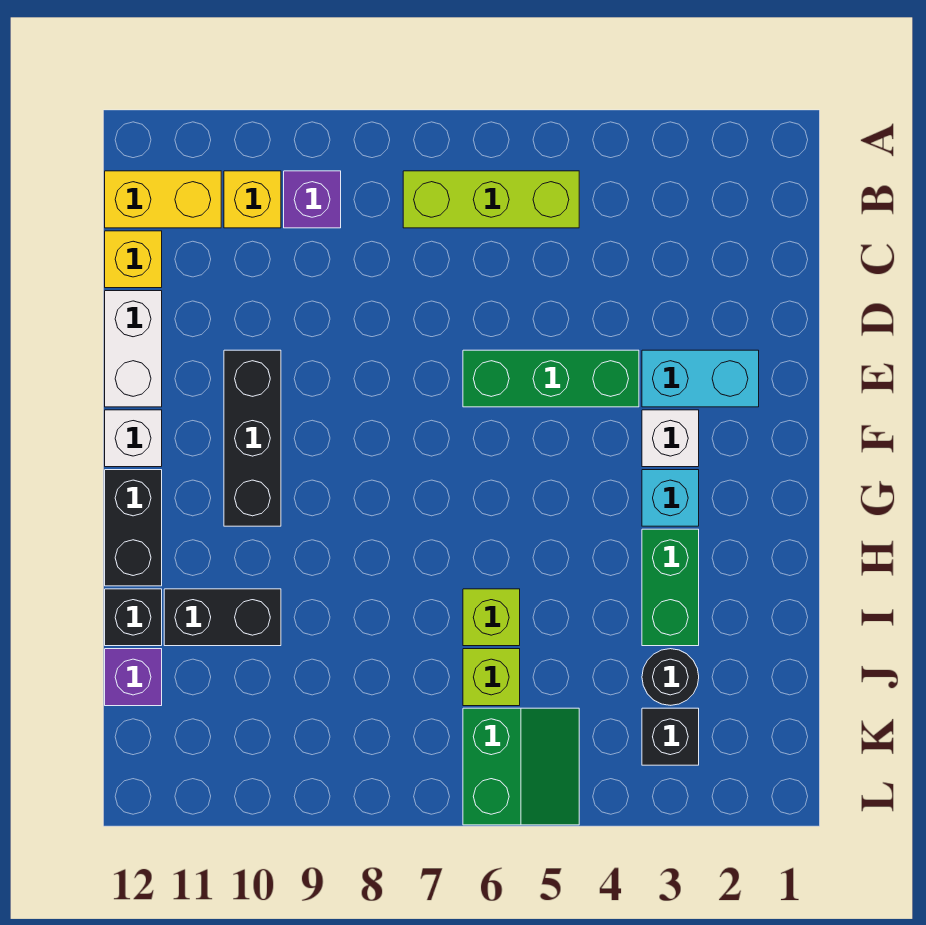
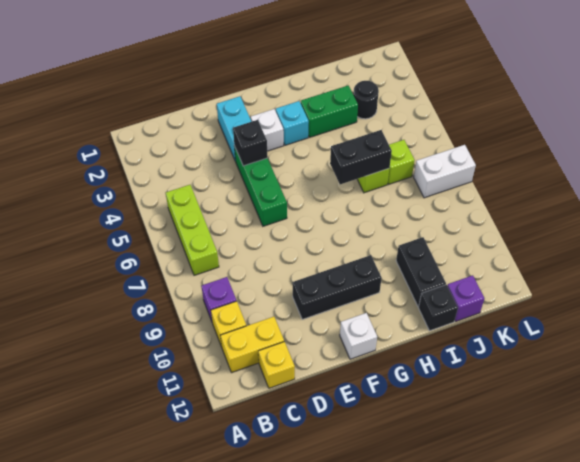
yellow brick B11:B12 level 1 -> yellow brick B11:C11 level 1
white brick D12:E12 level 1 -> white brick K7:L7 level 1
black brick G12:H12 level 1 -> black brick H6:I6 level 2
black brick K3 level 1 -> black brick E4 level 2
green slope K5:L6 level 1 top 6 -> none

